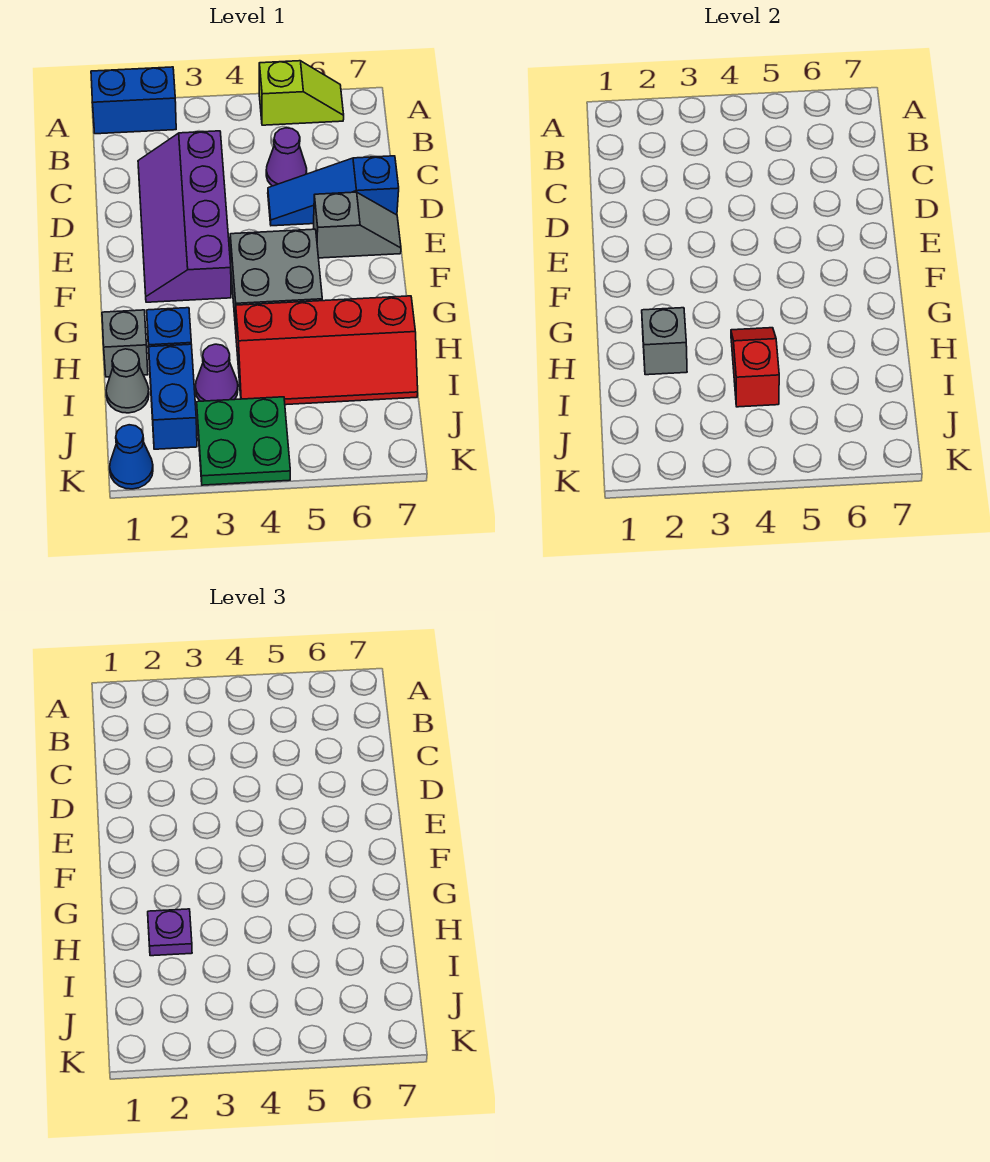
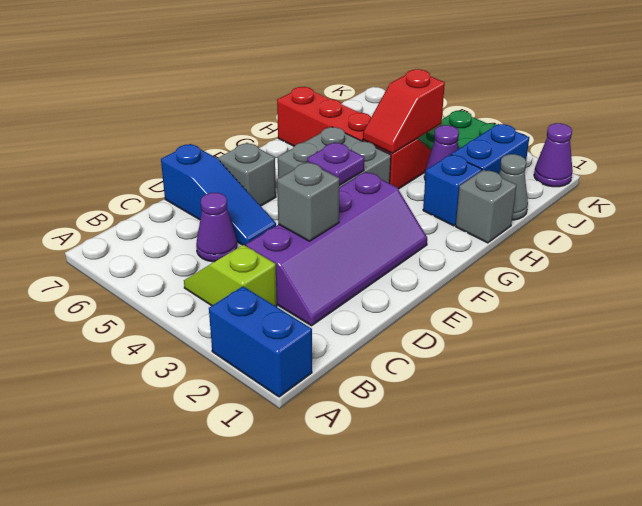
lime slope A5:A6 level 1 top 5 -> lime slope B3:B4 level 1 top 3
grey brick H2 level 2 -> grey brick D3 level 2
purple plate H2 level 3 -> purple plate F4 level 2
blue cone K1 level 1 -> purple cone K1 level 1

